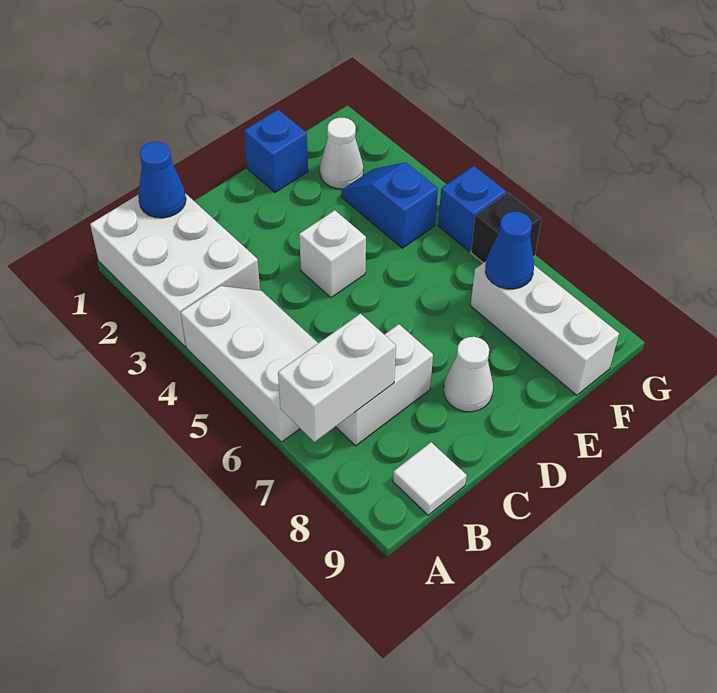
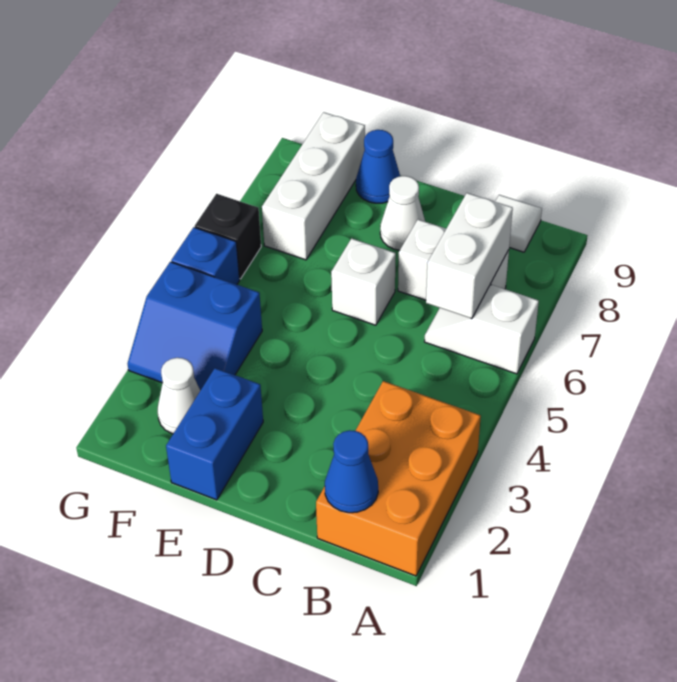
white brick A1:B3 level 1 -> orange brick A1:B3 level 1
white slope A4:B6 level 1 top A -> white slope A6:B6 level 1 top A
white brick A7:B7 level 2 -> white brick B6:B7 level 2
white brick D4 level 1 -> white brick D6 level 1
blue brick E1 level 1 -> blue brick E1:E2 level 1
blue slope F3:F4 level 1 top 4 -> blue slope F3:G4 level 1 top 4
blue cone F7 level 2 -> blue cone E9 level 1

